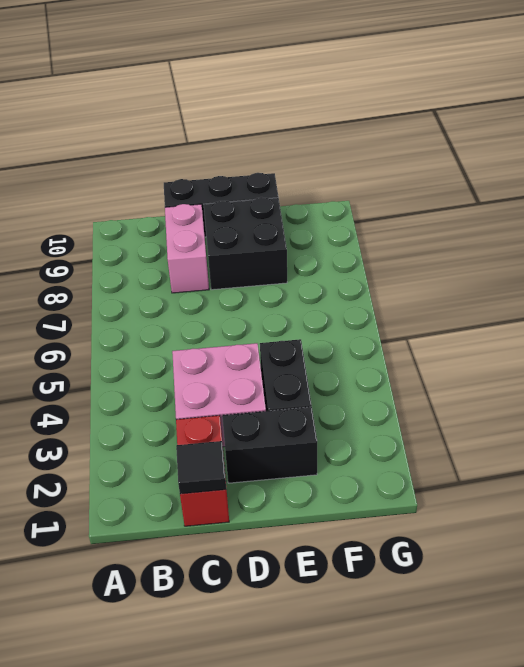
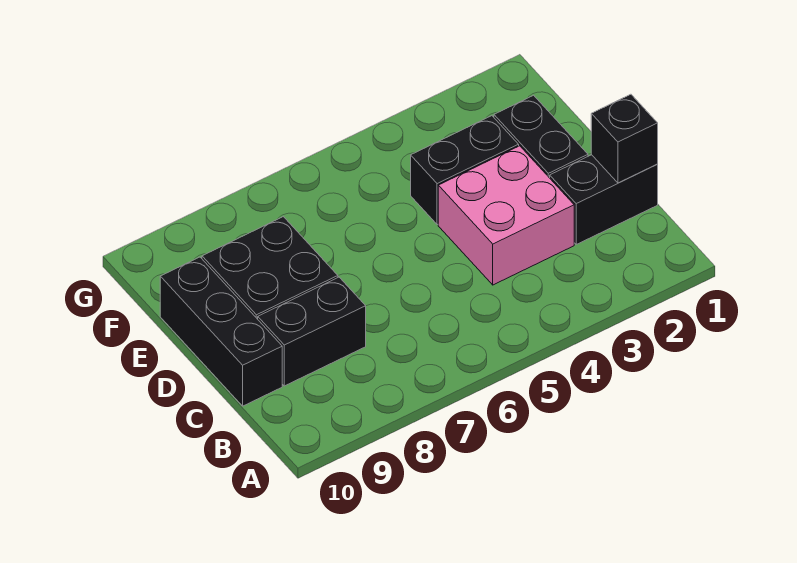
red brick C1:C2 level 1 -> black brick C1:C2 level 1
black tile C1 level 2 -> black brick C1 level 2
pink brick C8:C9 level 1 -> black brick C8:C9 level 1

